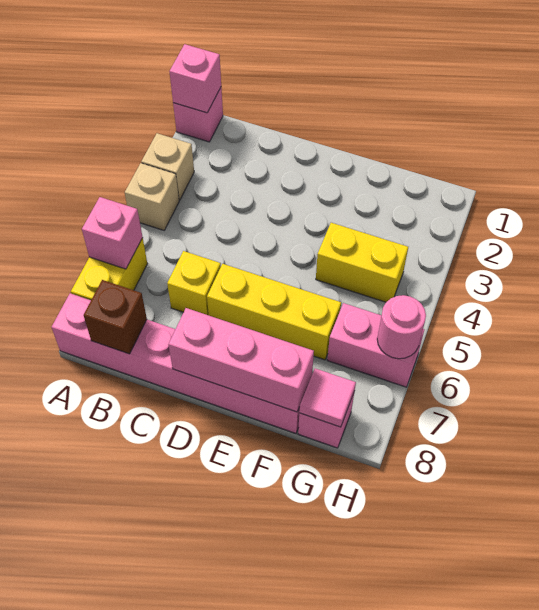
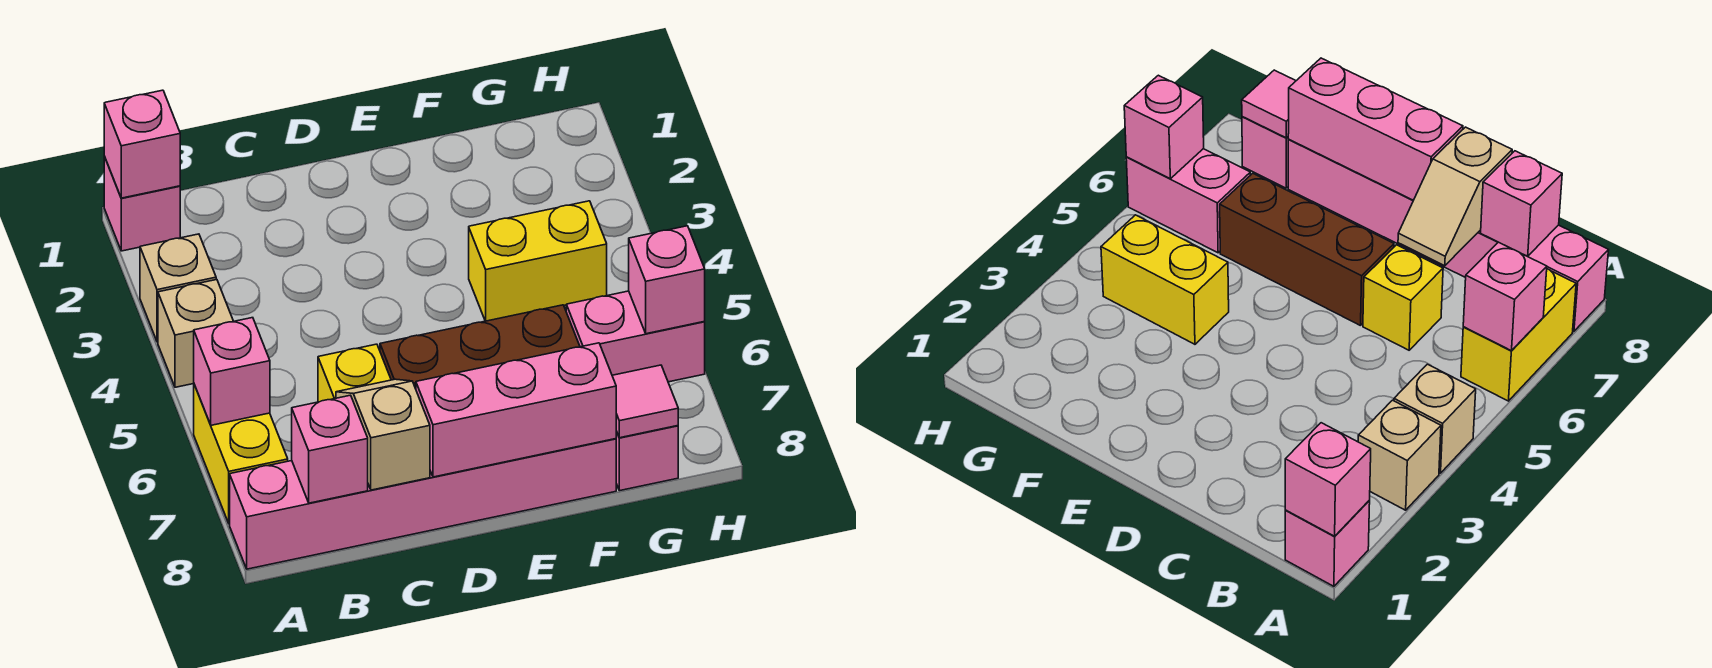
brown brick B8 level 2 -> pink brick B8 level 2
none -> tan slope C7:C8 level 2 top 8
yellow brick D6:F6 level 1 -> brown brick D6:F6 level 1
pink round brick H6 level 2 -> pink brick H6 level 2

